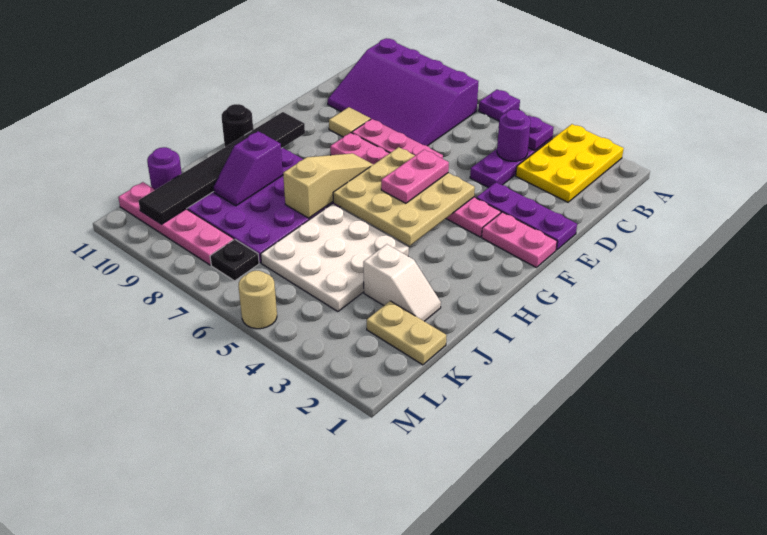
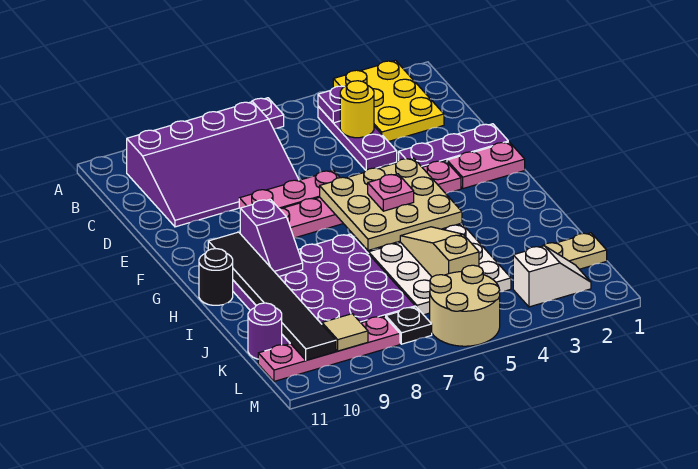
purple round brick C4 level 2 -> yellow round brick C4 level 2
tan tile E9 level 1 -> tan tile L9 level 2
pink plate F5:G5 level 3 -> pink plate G5 level 3
tan slope G7:I7 level 2 top I -> tan slope I5:K5 level 2 top K
purple slope I9:J9 level 2 top I -> purple slope G9:H9 level 2 top G
white slope J2:J3 level 1 top 3 -> white slope L2:L3 level 1 top 3
tan round brick M5 level 1 -> tan round brick L5:M6 level 1

